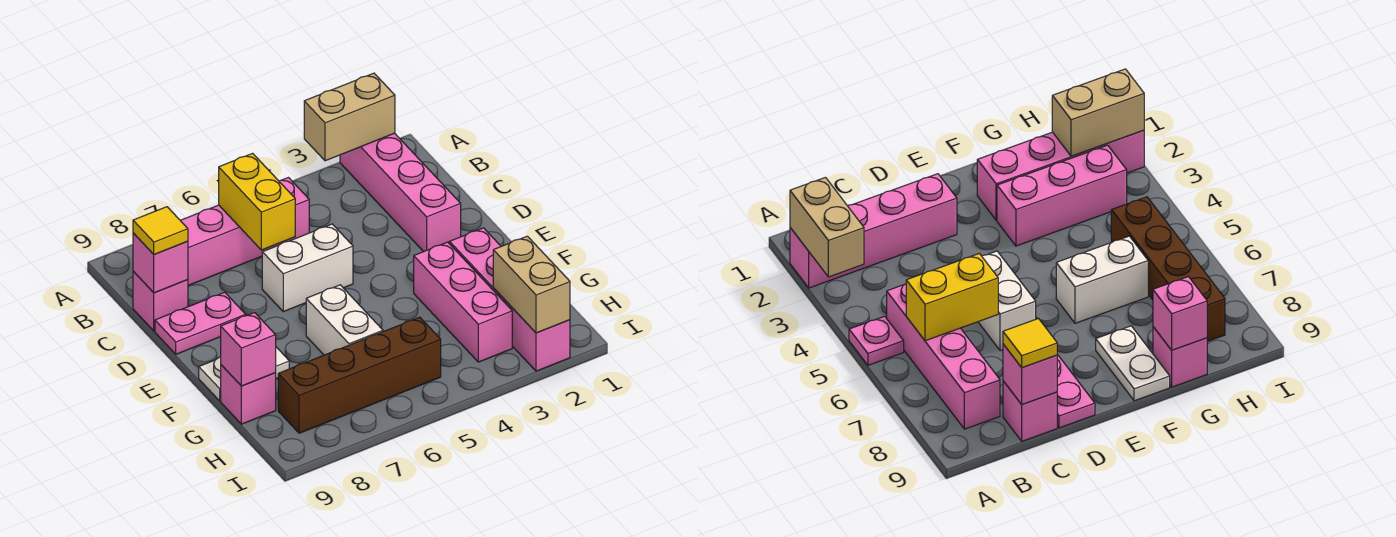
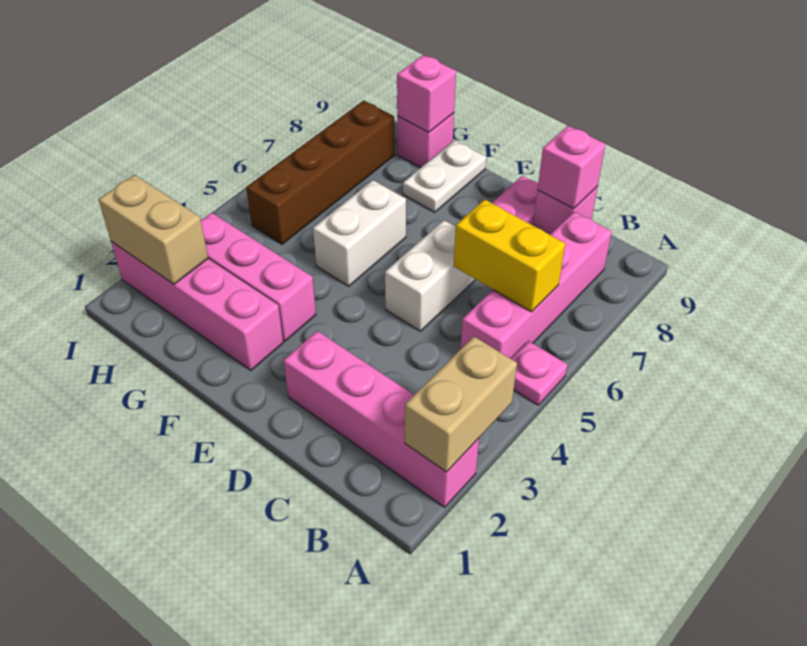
yellow tile C9 level 3 -> none
white brick F6:G6 level 1 -> white brick F5:F6 level 1

